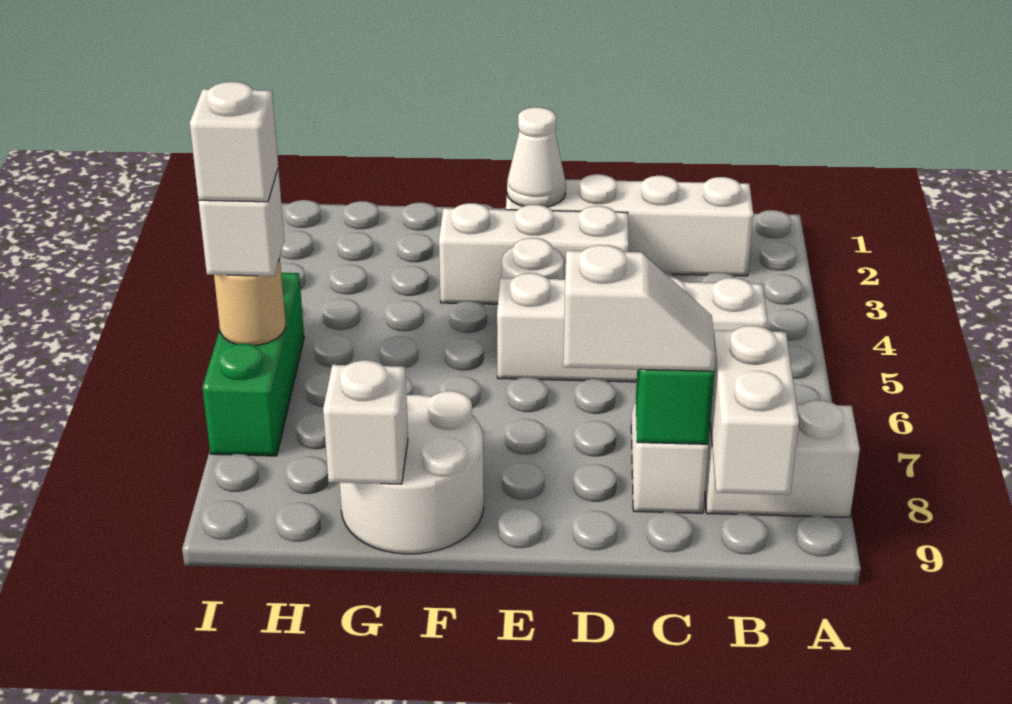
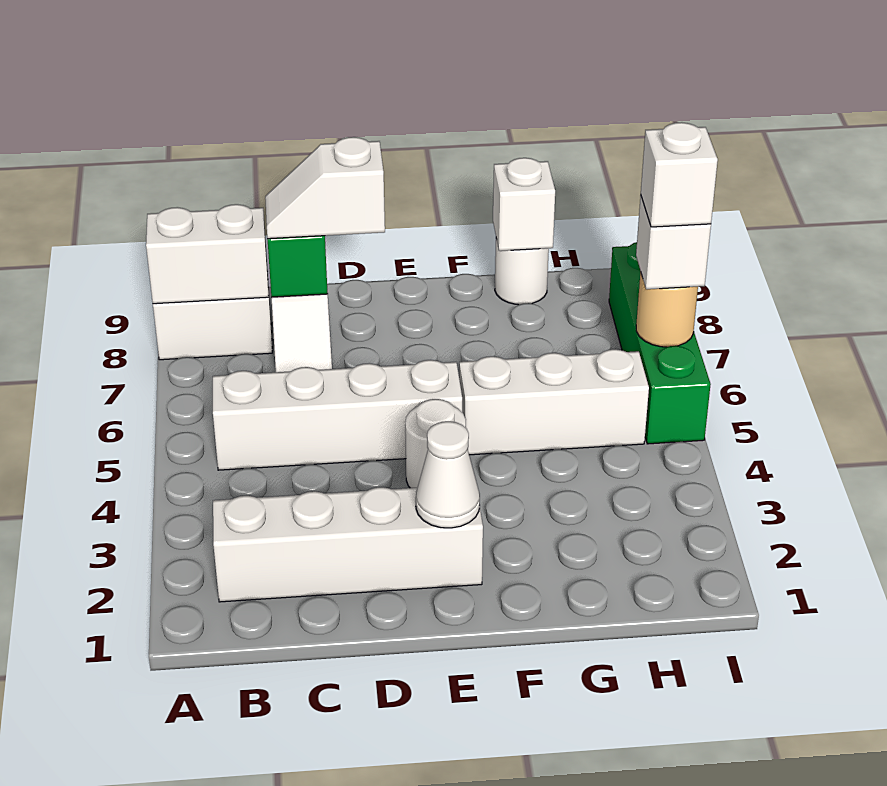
white brick B8:B9 level 2 -> white brick A8:B8 level 2
white brick D3:F3 level 1 -> white brick F5:H5 level 1
white round brick F8:G9 level 1 -> white round brick G9 level 1
green brick I5:I7 level 1 -> green brick I5:I8 level 1

